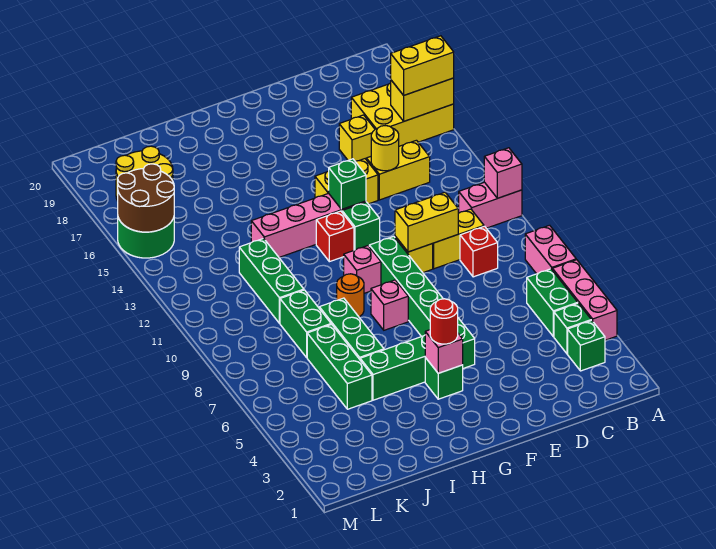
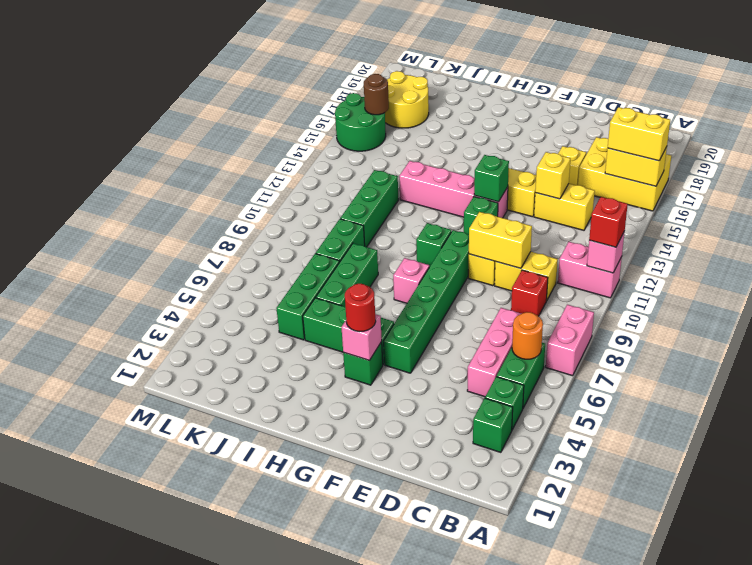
pink brick A4:A6 level 1 -> pink brick C5:C7 level 1
yellow round brick D14 level 2 -> yellow brick D14 level 2
pink brick G10 level 1 -> green brick G10 level 1
red brick G12 level 1 -> red brick A11 level 3
orange round brick H9 level 1 -> orange round brick B6 level 2
brown round brick L15:M16 level 2 -> brown round brick L16 level 2

